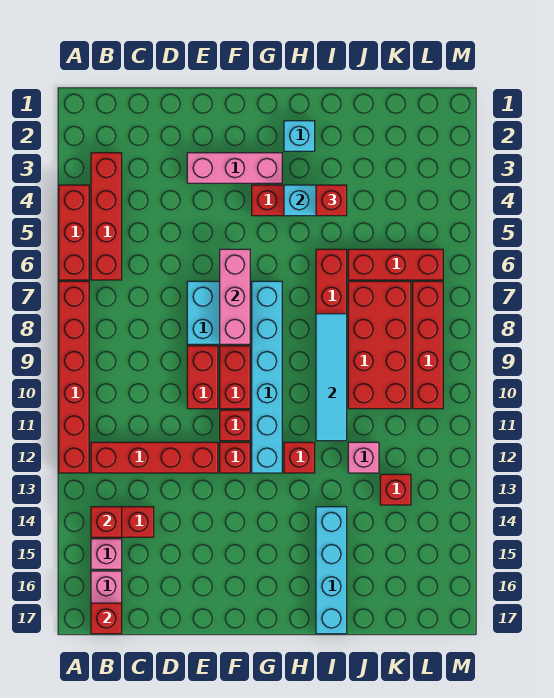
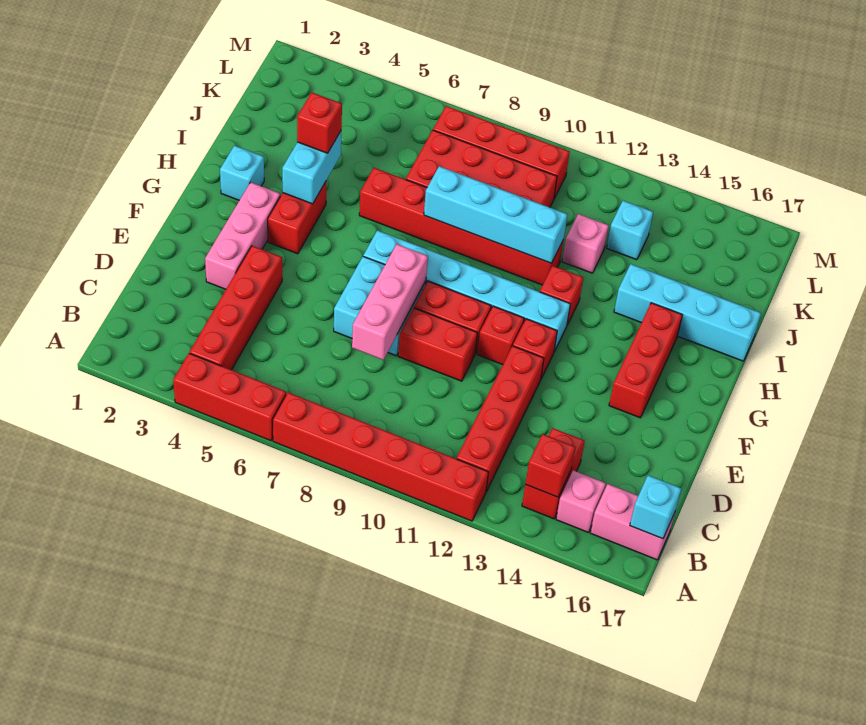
red brick B3:B6 level 1 -> red brick B4:E4 level 1
red brick B17 level 2 -> cyan brick B17 level 2
pink brick F6:F8 level 2 -> pink brick D8:F8 level 2
cyan tile I8:I11 level 2 -> cyan brick I8:I11 level 2
red brick J6:L6 level 1 -> red brick F15:H15 level 1
red brick K13 level 1 -> cyan brick K13 level 1

